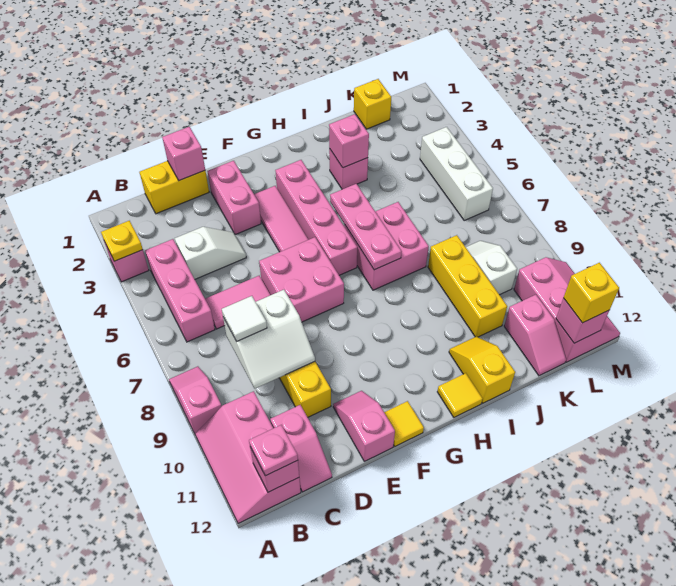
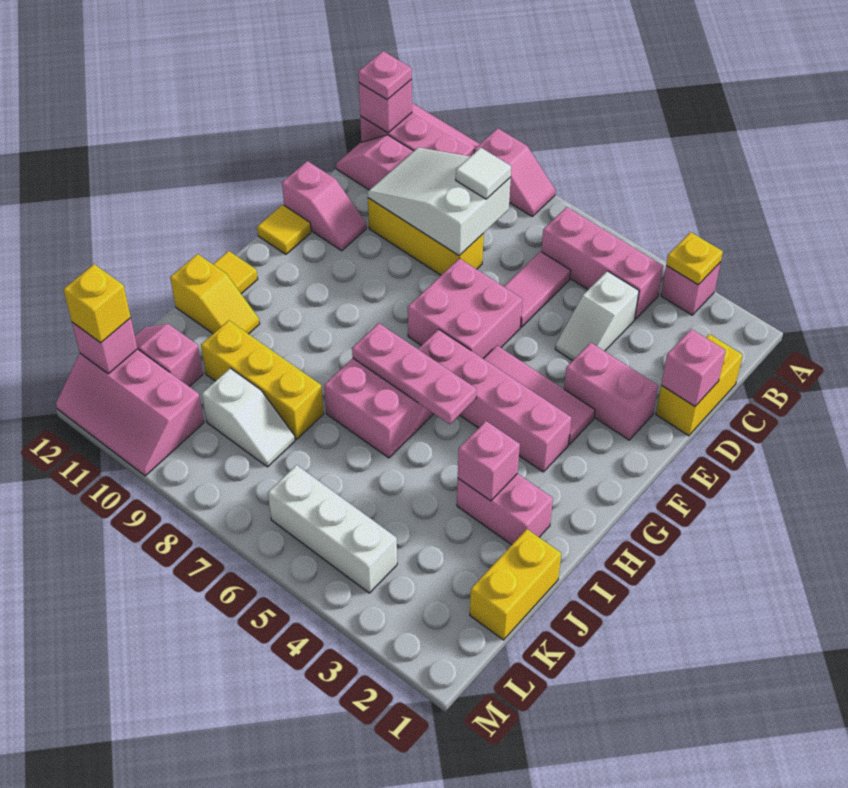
white slope C8:D9 level 2 top 8 -> white slope C8:D10 level 2 top 8
pink brick I3 level 1 -> pink brick I2:I3 level 1
yellow brick K1 level 1 -> yellow brick J1:K1 level 1

